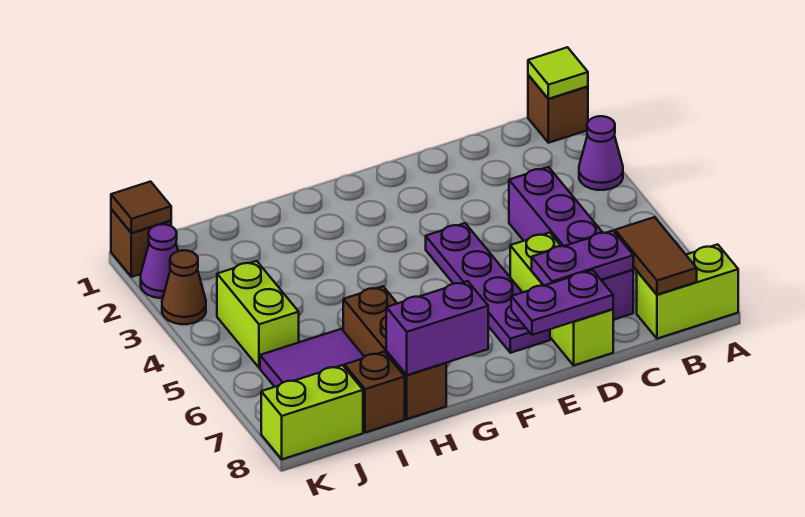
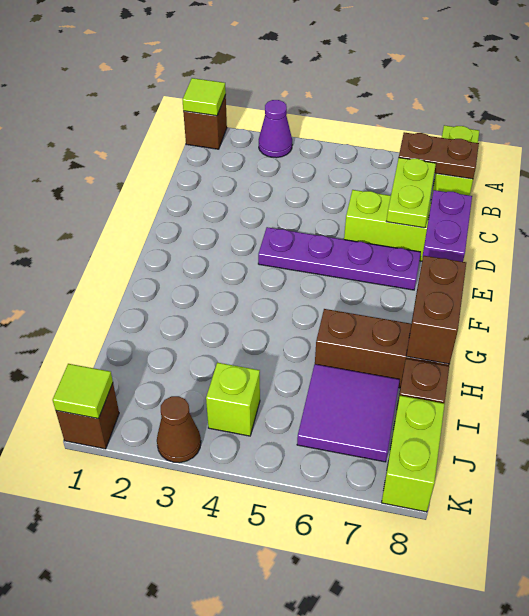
brown tile B7:B8 level 2 -> brown plate B7:B8 level 2
purple brick C4:C7 level 1 -> none
purple plate C7:D7 level 2 -> lime plate C7:D7 level 2
purple brick G8:H8 level 2 -> brown brick G8:H8 level 2
lime brick J4:J5 level 1 -> lime brick J4 level 1
brown tile K1 level 2 -> lime tile K1 level 2
purple cone K2 level 1 -> none

